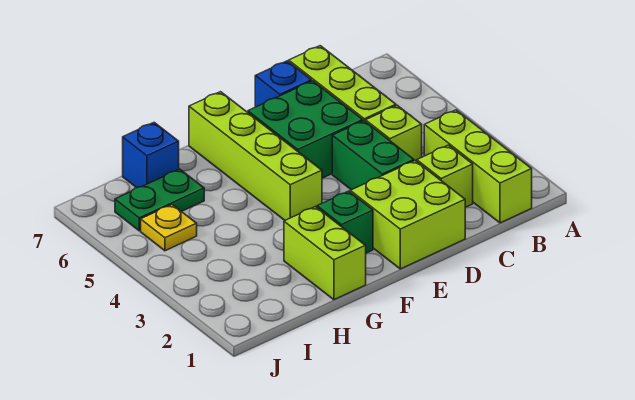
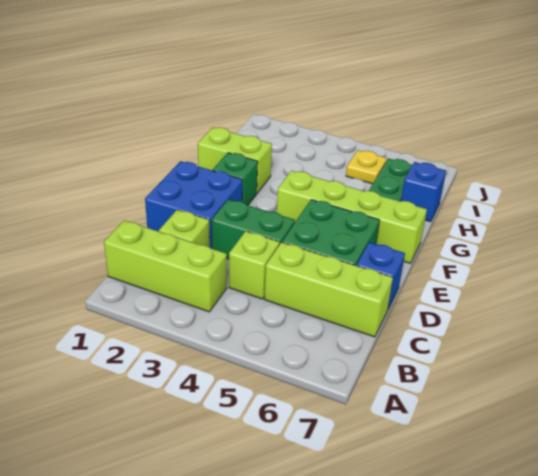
lime brick D1:E2 level 1 -> blue brick D1:E2 level 1

